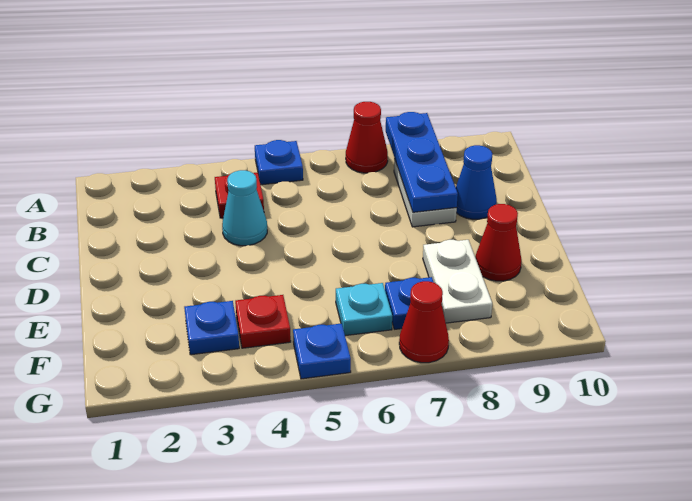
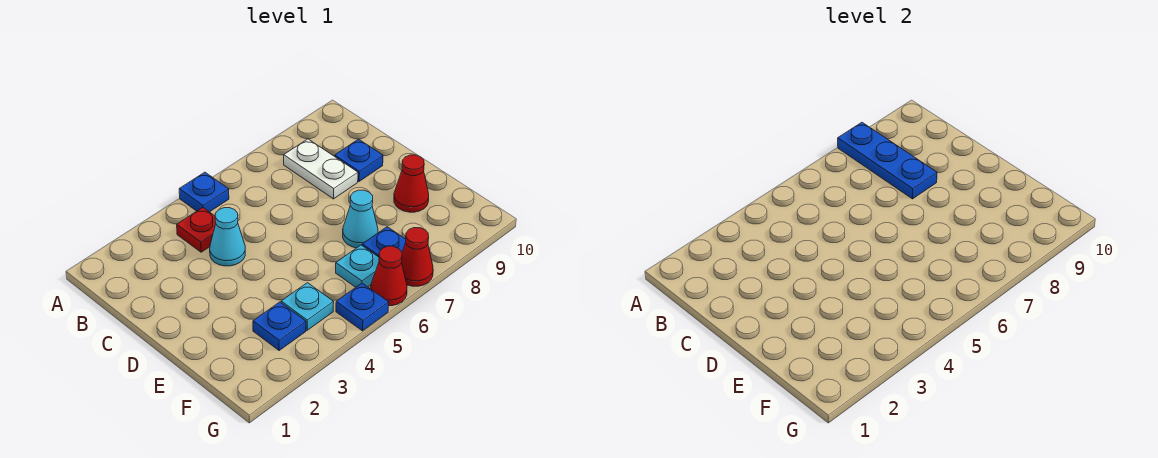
red cone A7 level 1 -> red cone G6 level 1
blue cone C9 level 1 -> blue plate C9 level 1
none -> cyan cone E7 level 1
white plate E8:F8 level 1 -> none
red plate F4 level 1 -> cyan plate F4 level 1

